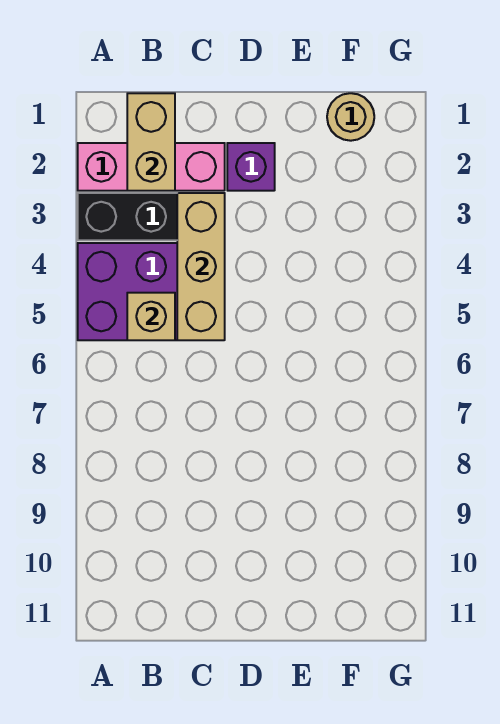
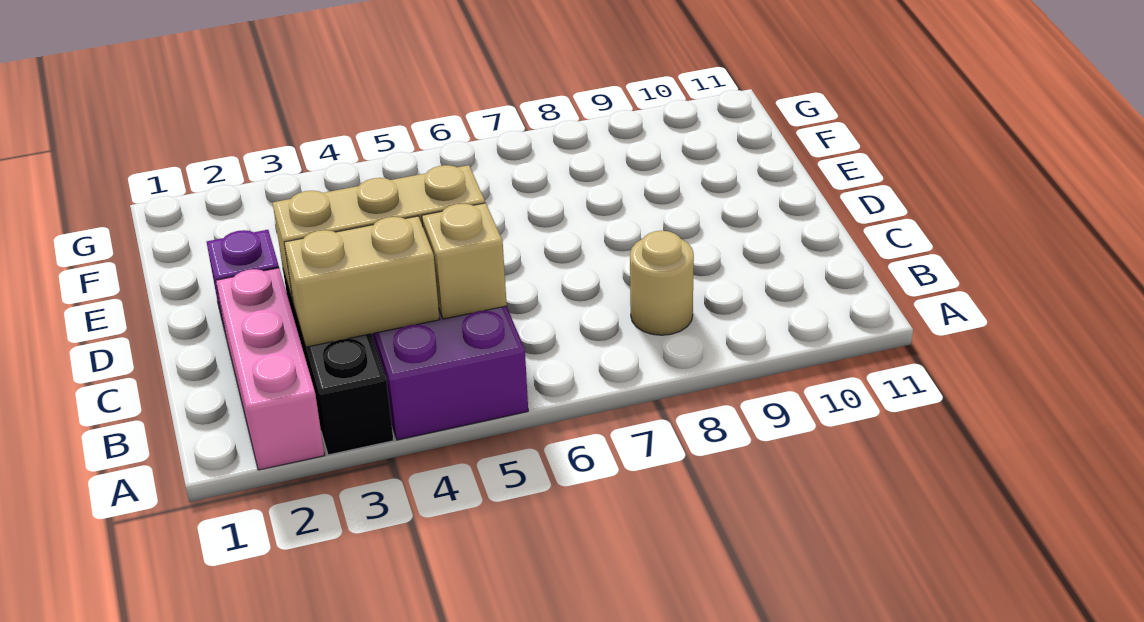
tan brick B1:B2 level 2 -> tan brick B3:B4 level 2
tan round brick F1 level 1 -> tan round brick B8 level 1

